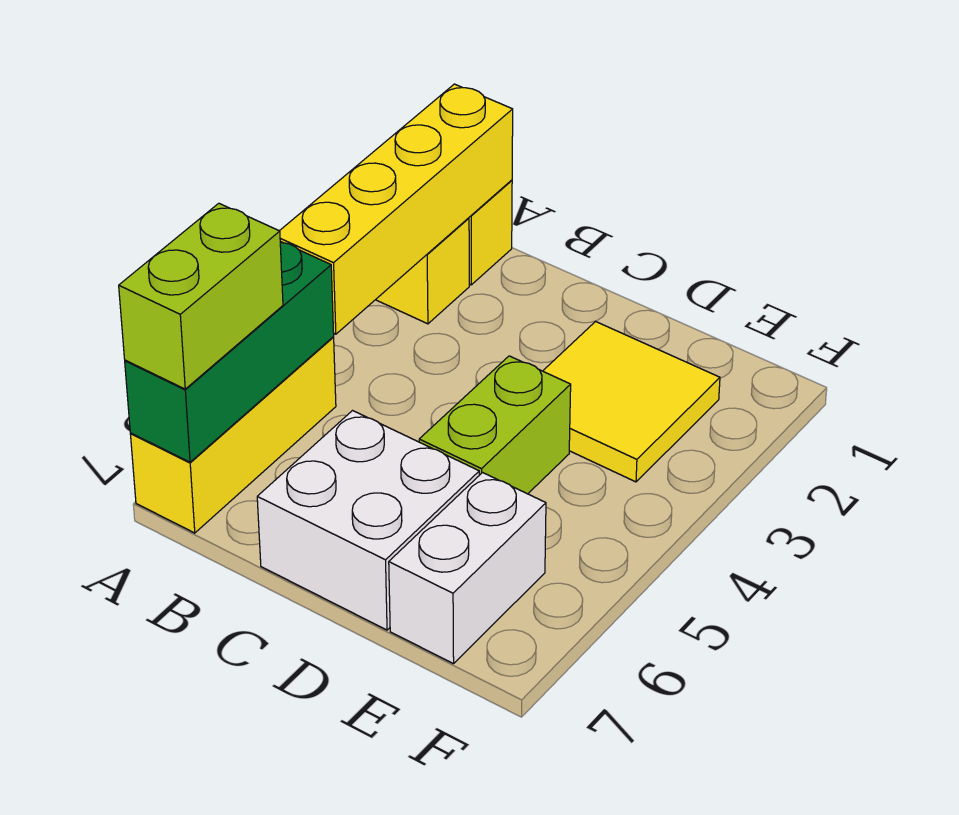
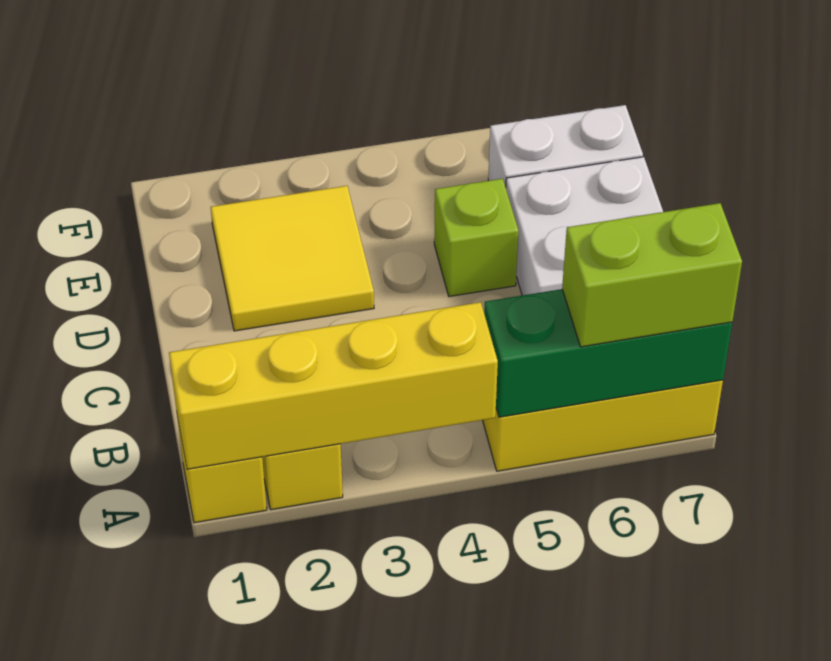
lime brick D4:D5 level 1 -> lime brick D5 level 1

